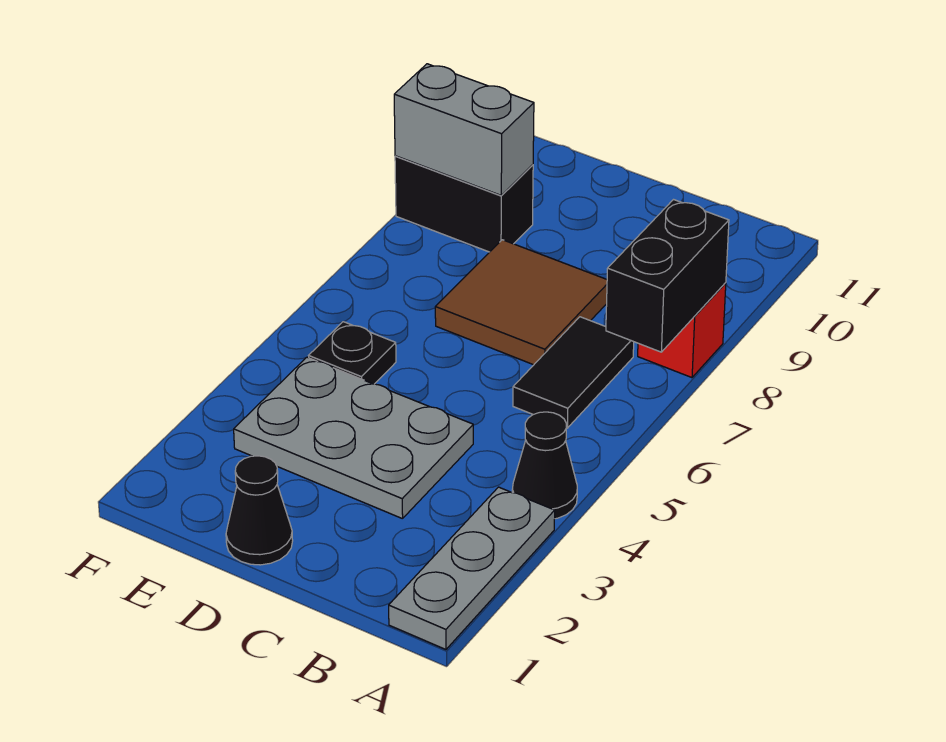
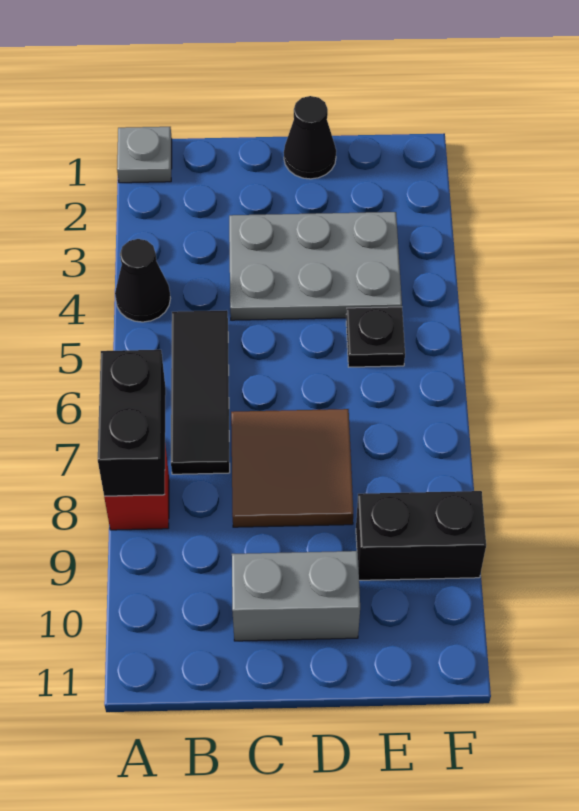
grey plate A1:A3 level 1 -> grey plate A1 level 1
black tile B6:B7 level 1 -> black tile B5:B7 level 1
grey brick E9:F9 level 2 -> grey brick C10:D10 level 1

